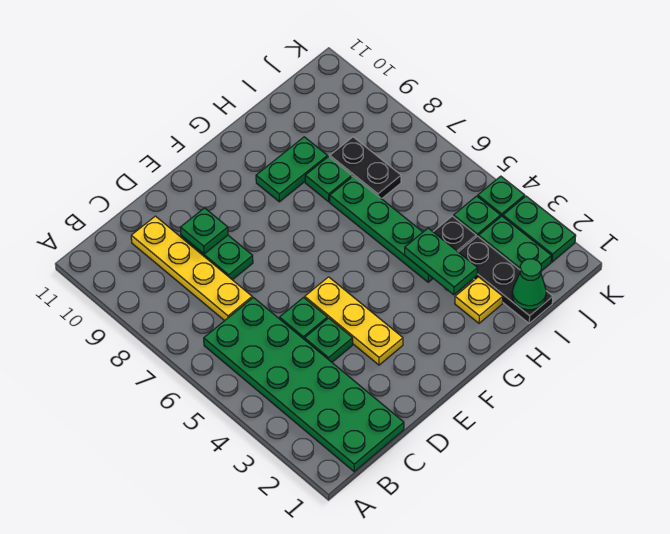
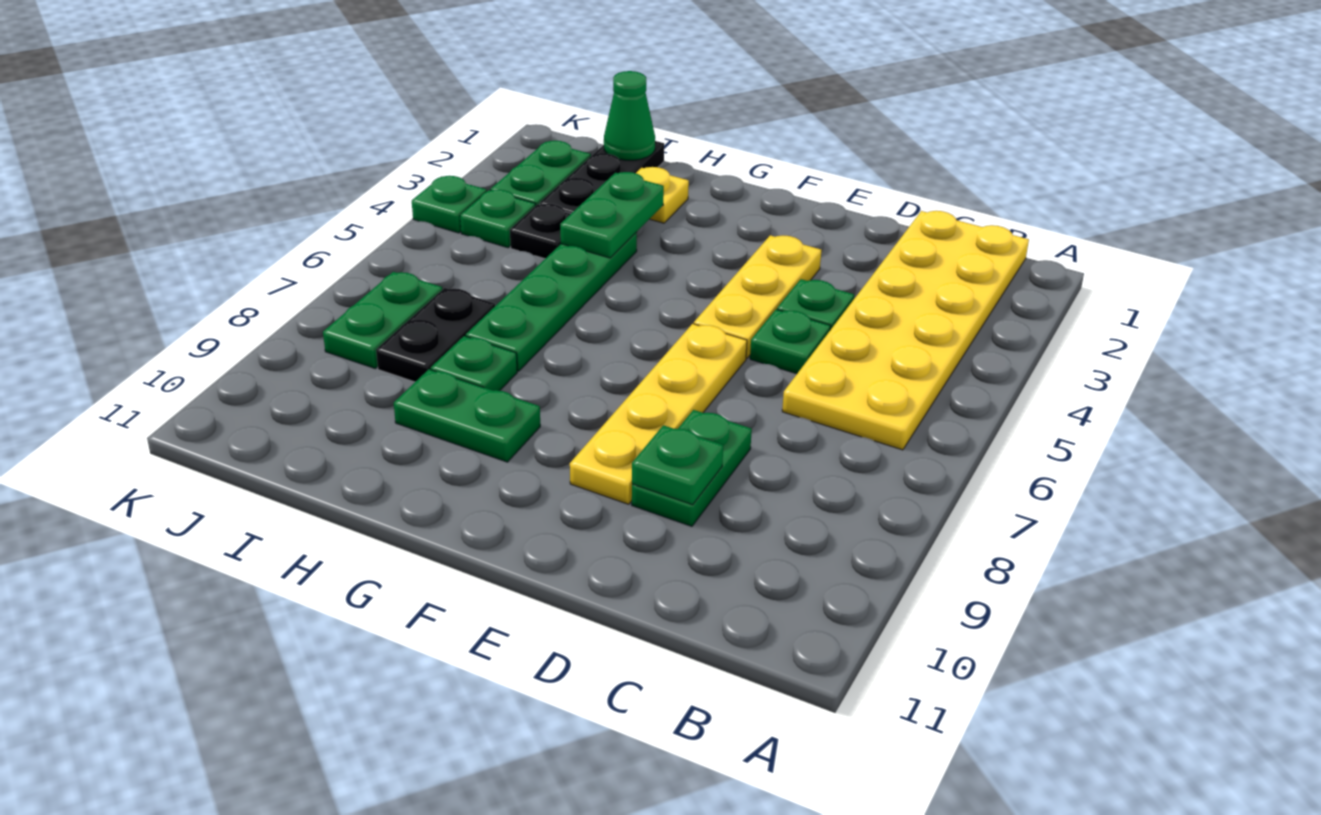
green plate B1:C6 level 1 -> yellow plate B1:C6 level 1
yellow plate C7:C10 level 1 -> yellow plate E6:E9 level 1
green plate K2:K3 level 1 -> green plate J7:J8 level 1

